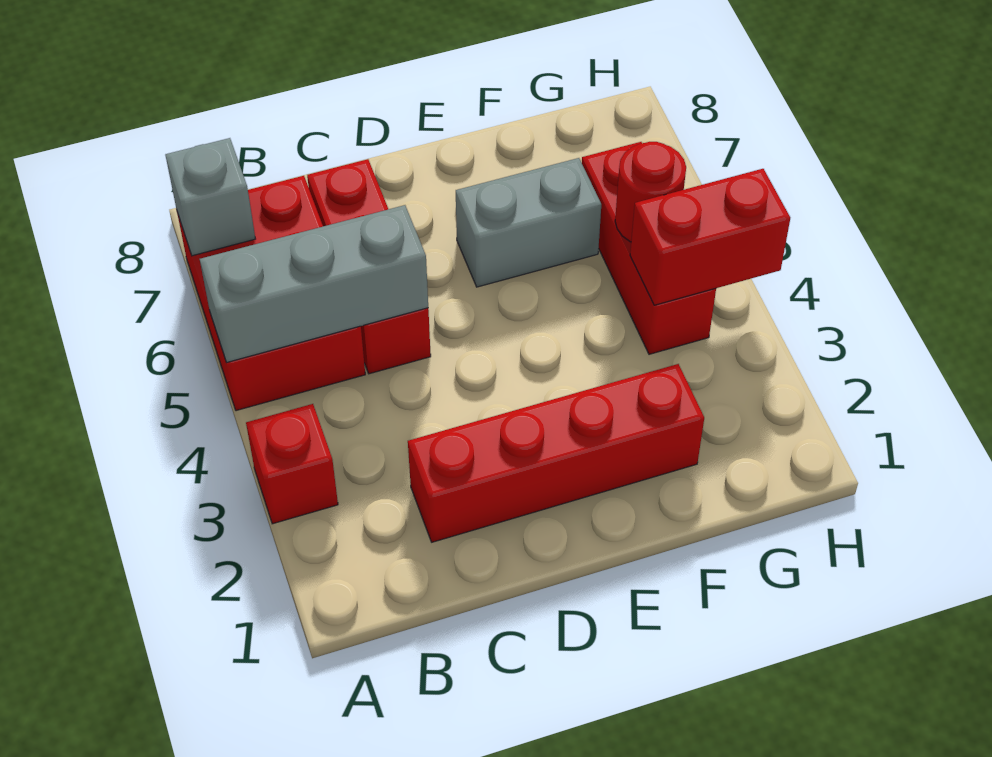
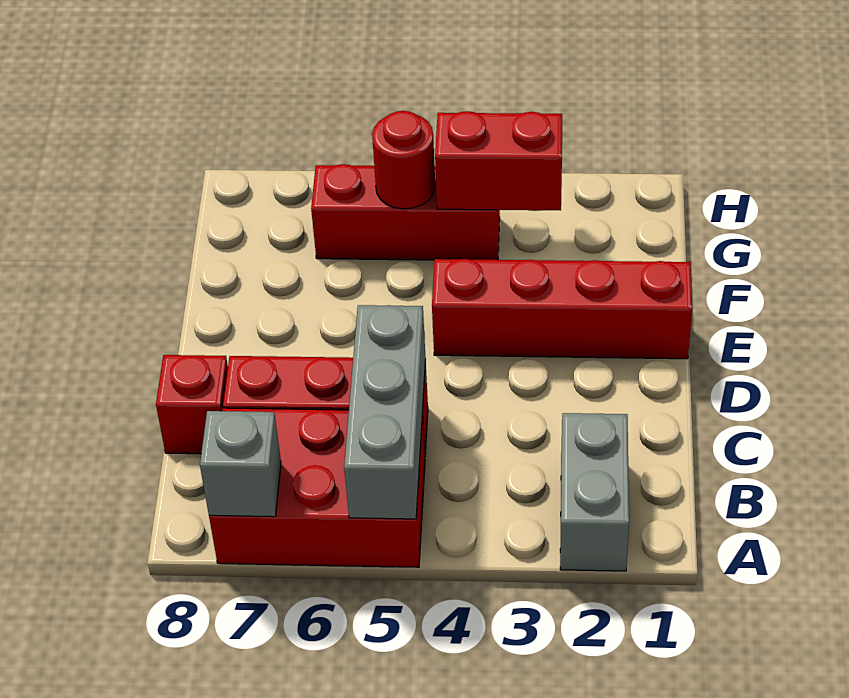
red brick A3 level 1 -> red brick C8 level 1
red brick C2:F2 level 1 -> red brick E1:E4 level 1
grey brick E6:F6 level 1 -> grey brick A2:B2 level 1
red brick G4:H4 level 2 -> red brick G3:G4 level 2

